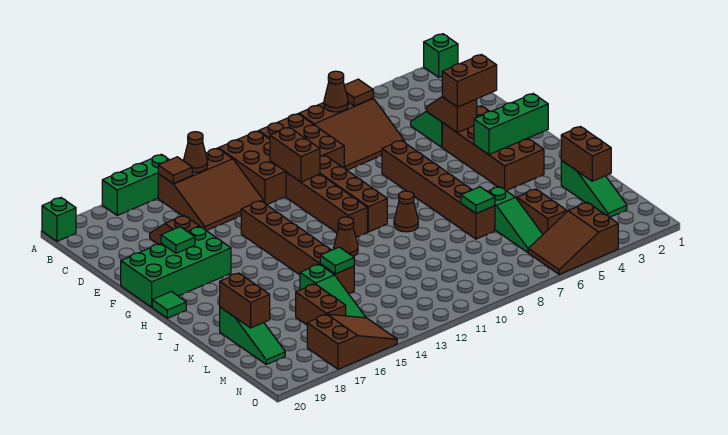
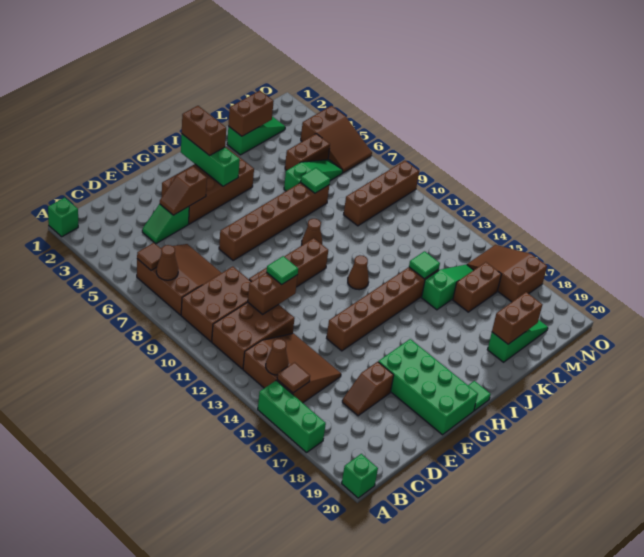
brown brick E11:H11 level 1 -> brown brick L9:O9 level 1
brown brick F3:F4 level 3 -> brown brick H2:H3 level 3
green tile F18 level 2 -> green tile E11 level 3

